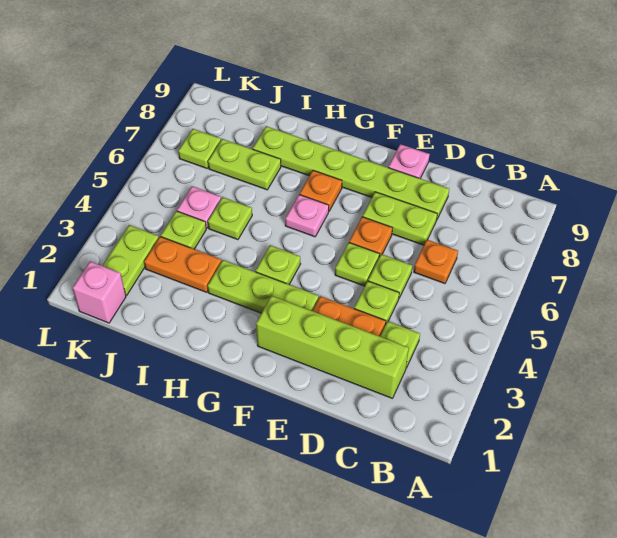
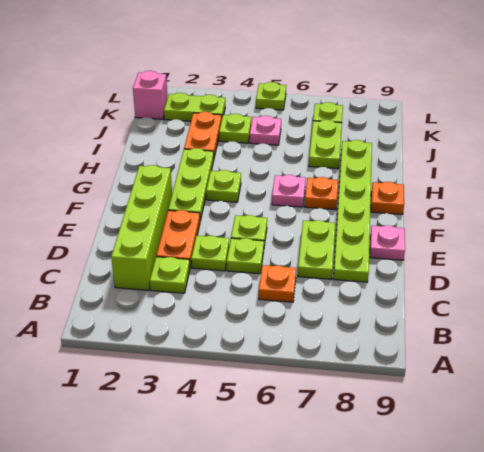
orange plate E6 level 1 -> orange plate G9 level 1
lime plate I5 level 1 -> lime plate L5 level 1

